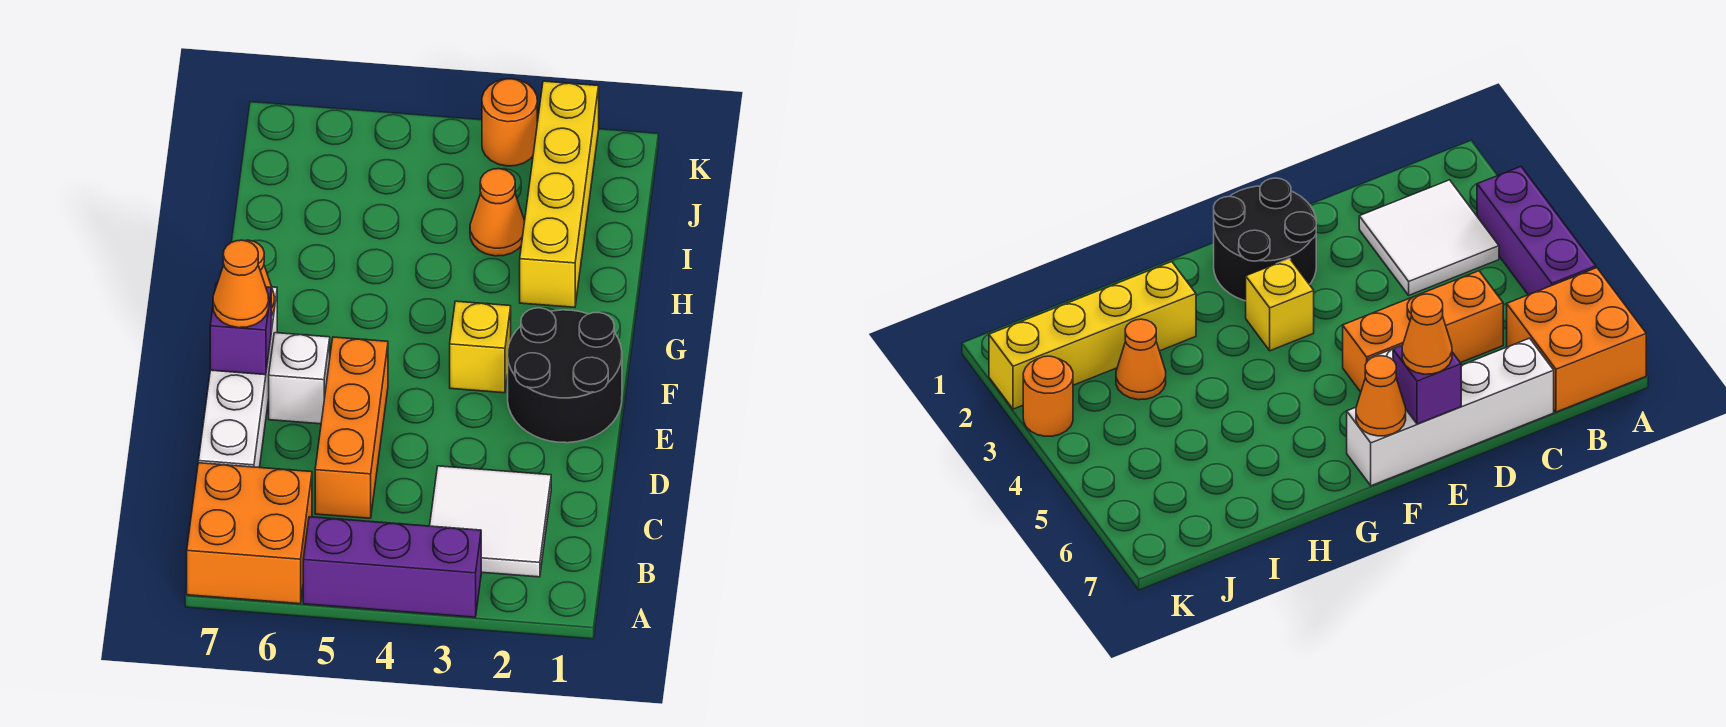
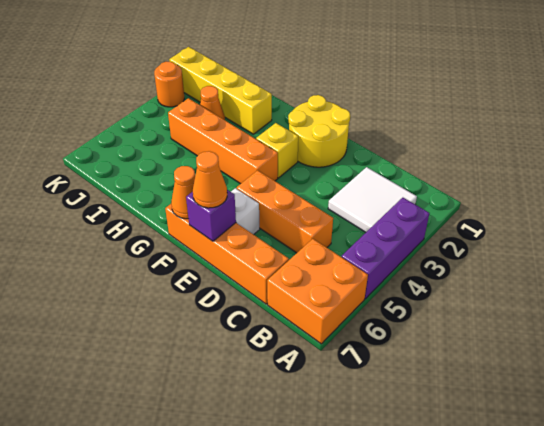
white brick C7:F7 level 1 -> orange brick C7:F7 level 1
black round brick E1:F2 level 1 -> yellow round brick E1:F2 level 1
none -> orange brick F4:I4 level 1

